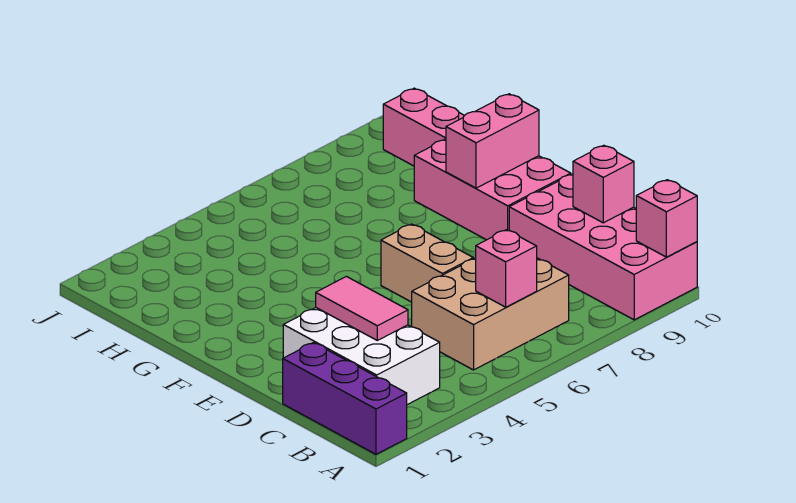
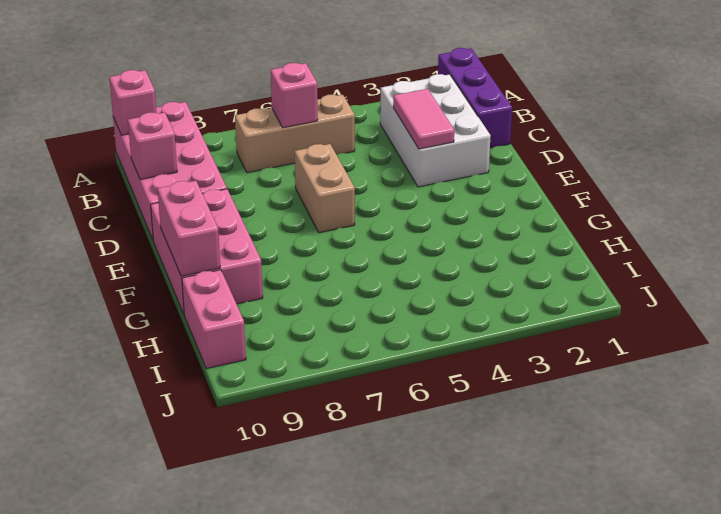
tan brick B5:C7 level 1 -> tan brick B5:B7 level 1
pink brick F9:F10 level 2 -> pink brick F10:G10 level 2

